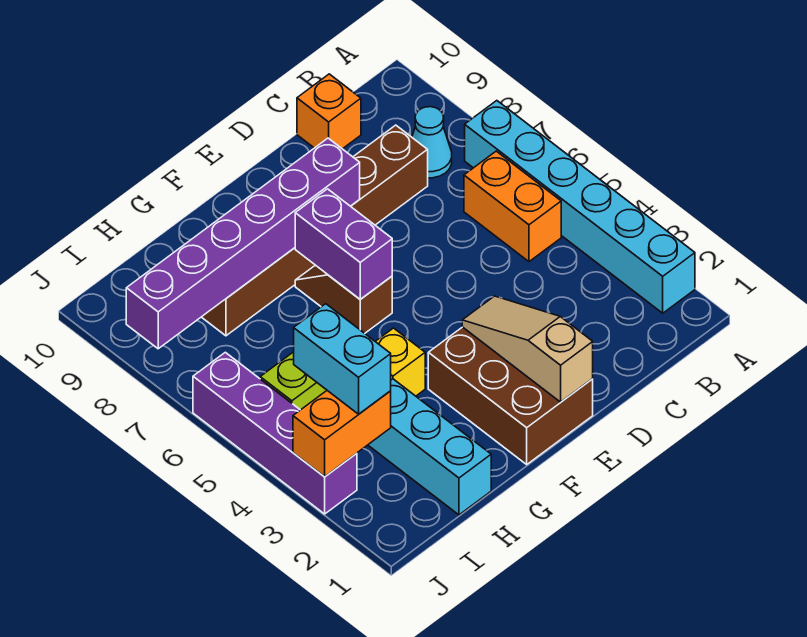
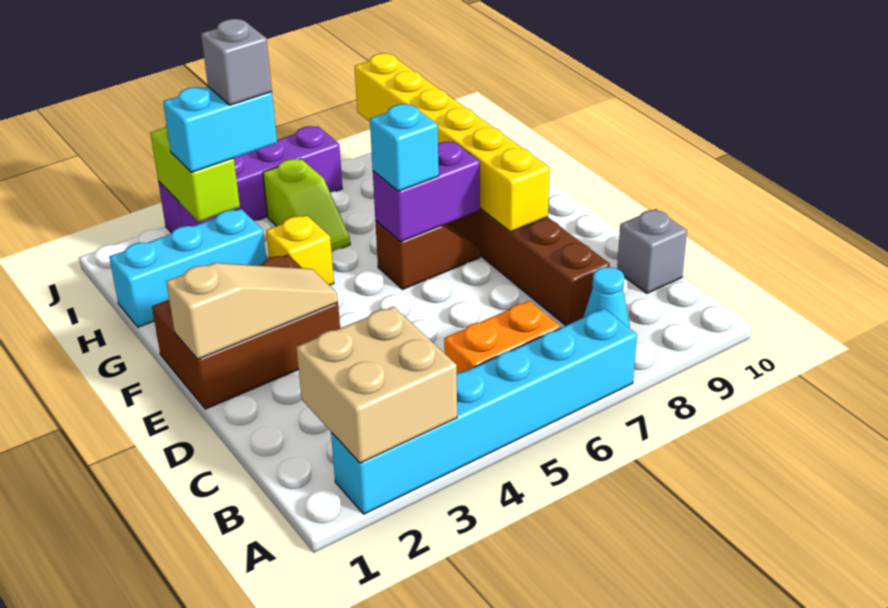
none -> tan brick A2:B3 level 2
orange brick C10 level 1 -> grey brick C10 level 1
purple brick E8:J8 level 2 -> yellow brick E8:J8 level 2
none -> cyan brick F6 level 3
orange brick I3:J3 level 2 -> lime brick I3:J3 level 2
none -> grey brick I4 level 4

